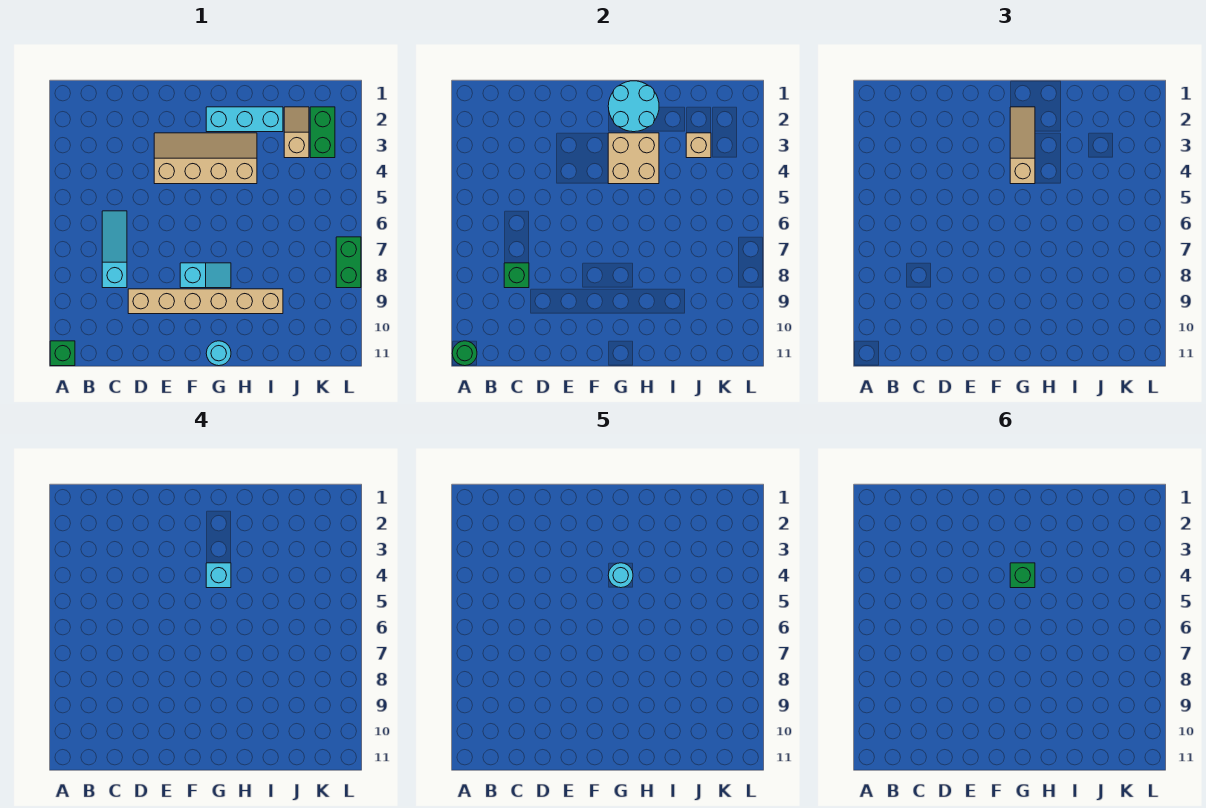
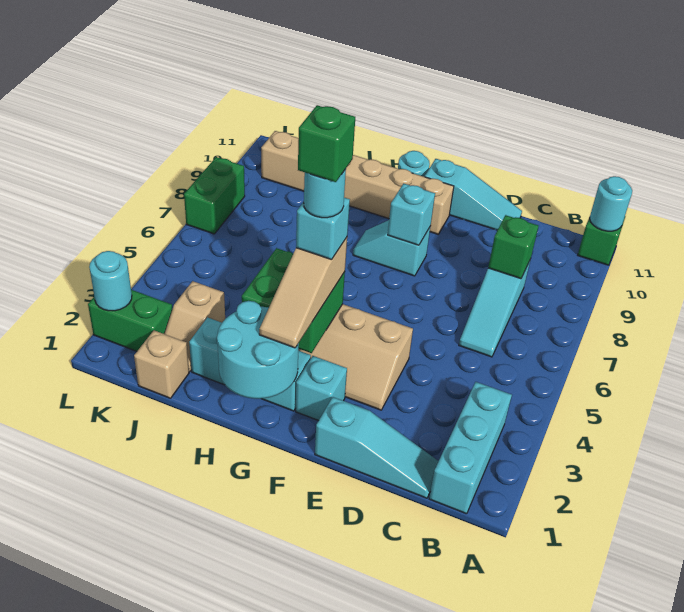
green round brick A11 level 2 -> cyan round brick A11 level 2
none -> cyan brick B1:B3 level 1
none -> cyan slope C1:E1 level 1 top E
tan brick D9:I9 level 1 -> tan brick F10:K10 level 1
none -> cyan slope D11:F11 level 1 top F
none -> cyan brick F2 level 1
none -> cyan brick F8 level 2
tan brick G3:H4 level 2 -> green brick G3:H4 level 2
tan brick J3 level 2 -> tan brick J1 level 1
green brick K2:K3 level 1 -> green brick K2:L2 level 1
none -> cyan round brick L2 level 2

